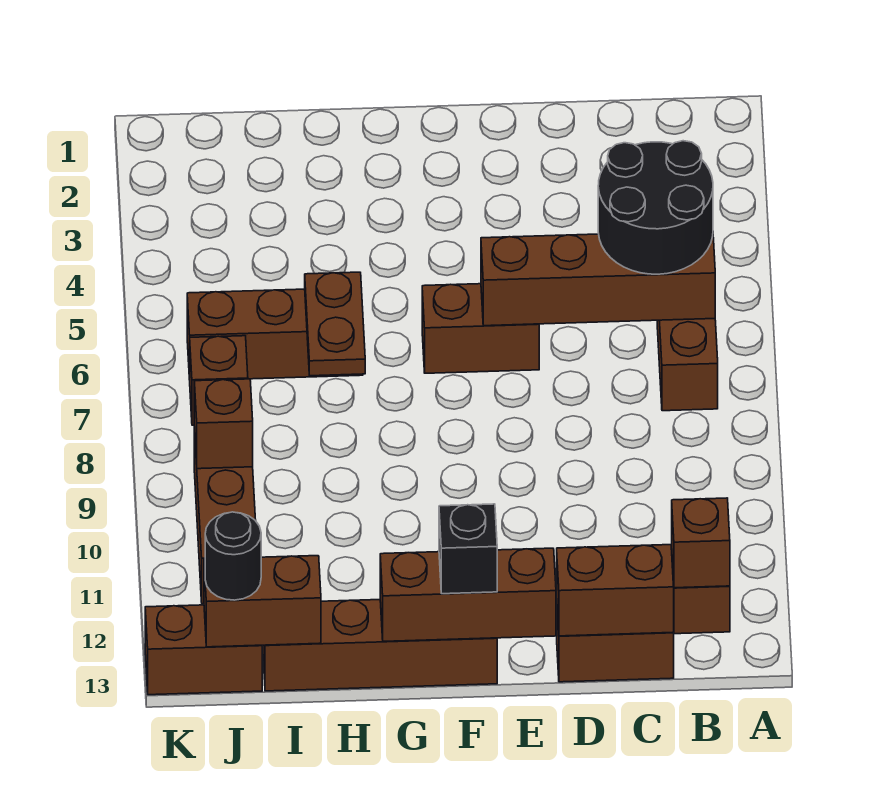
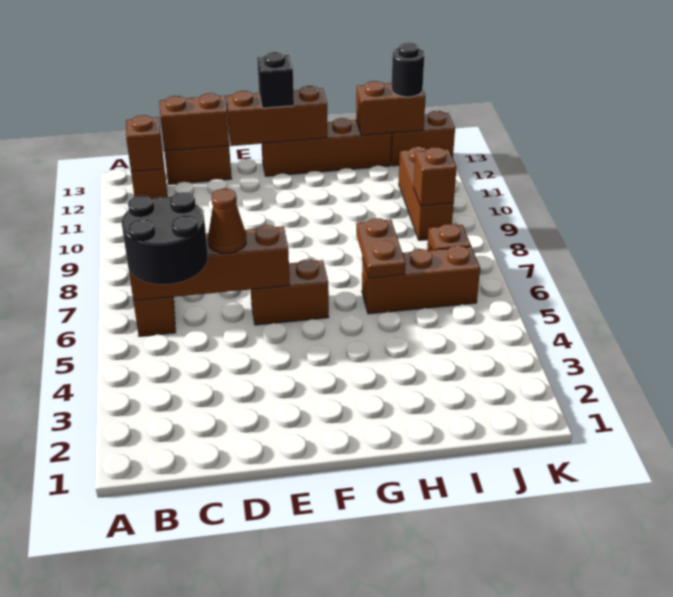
none -> brown cone D6 level 3

